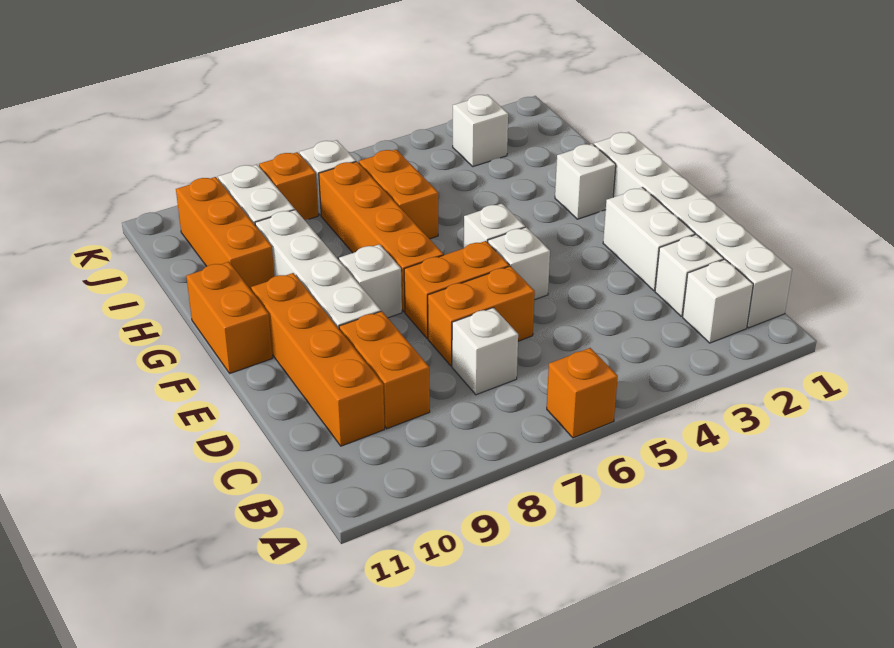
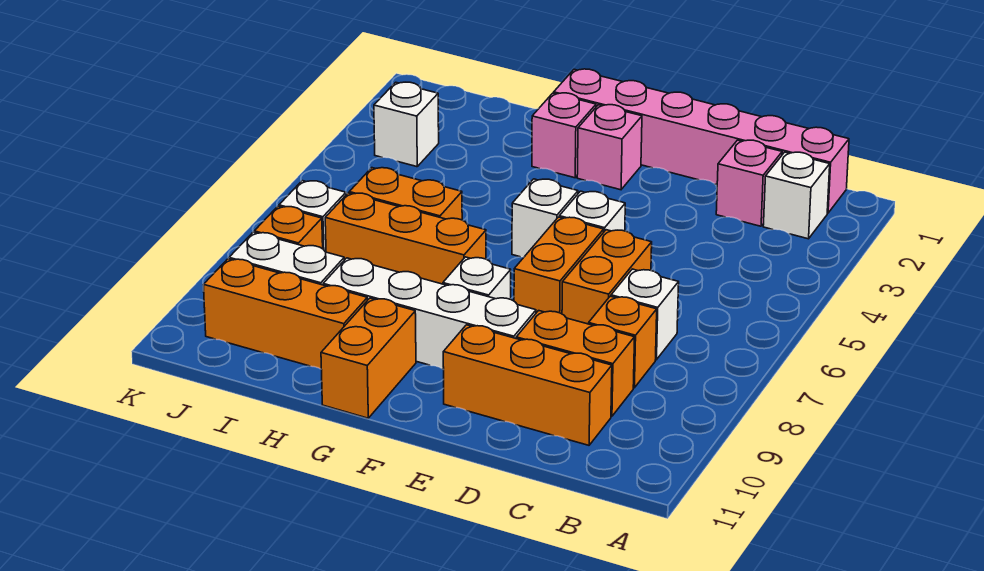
orange brick A6 level 1 -> orange brick C8 level 1
white brick B1:G1 level 1 -> pink brick B1:G1 level 1
white brick C2 level 1 -> pink brick C2 level 1
orange brick C10:F10 level 1 -> orange brick C10:E10 level 1
white brick D2:E2 level 1 -> none
none -> pink brick F2 level 1
orange brick F7:I7 level 1 -> orange brick G7:I7 level 1
orange brick F11:G11 level 1 -> orange brick G10:G11 level 1
white brick G2 level 1 -> pink brick G2 level 1

